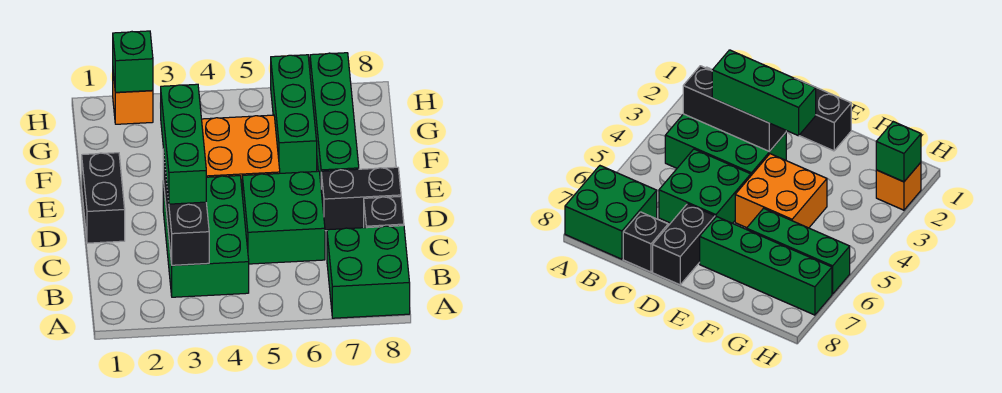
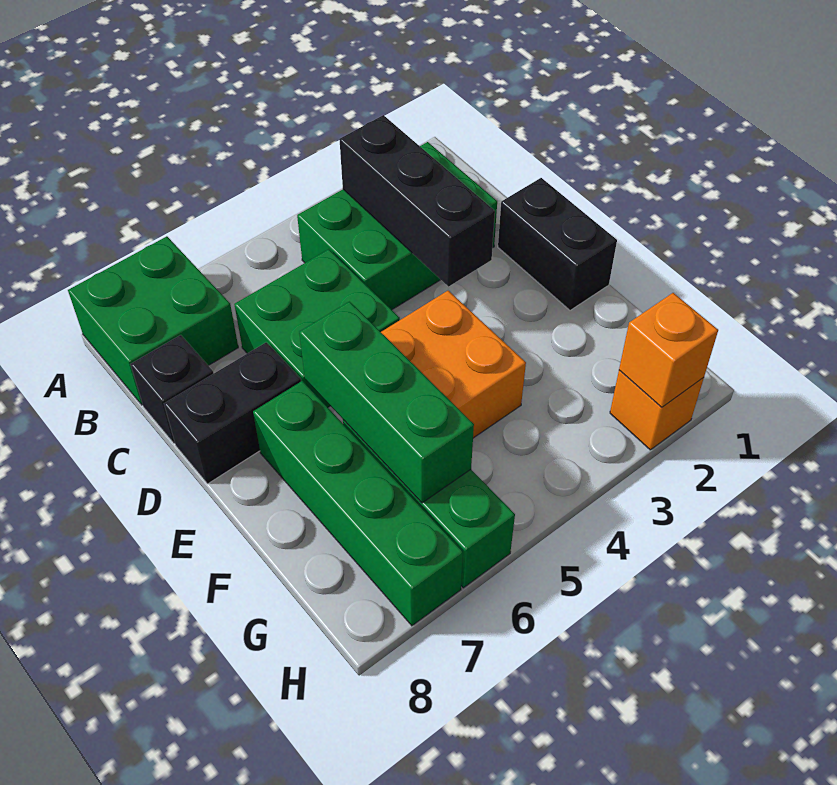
green brick B3:D4 level 1 -> green brick B2:C4 level 1
green brick C3:E3 level 3 -> green brick E6:G6 level 2
green brick H2 level 2 -> orange brick H2 level 2

